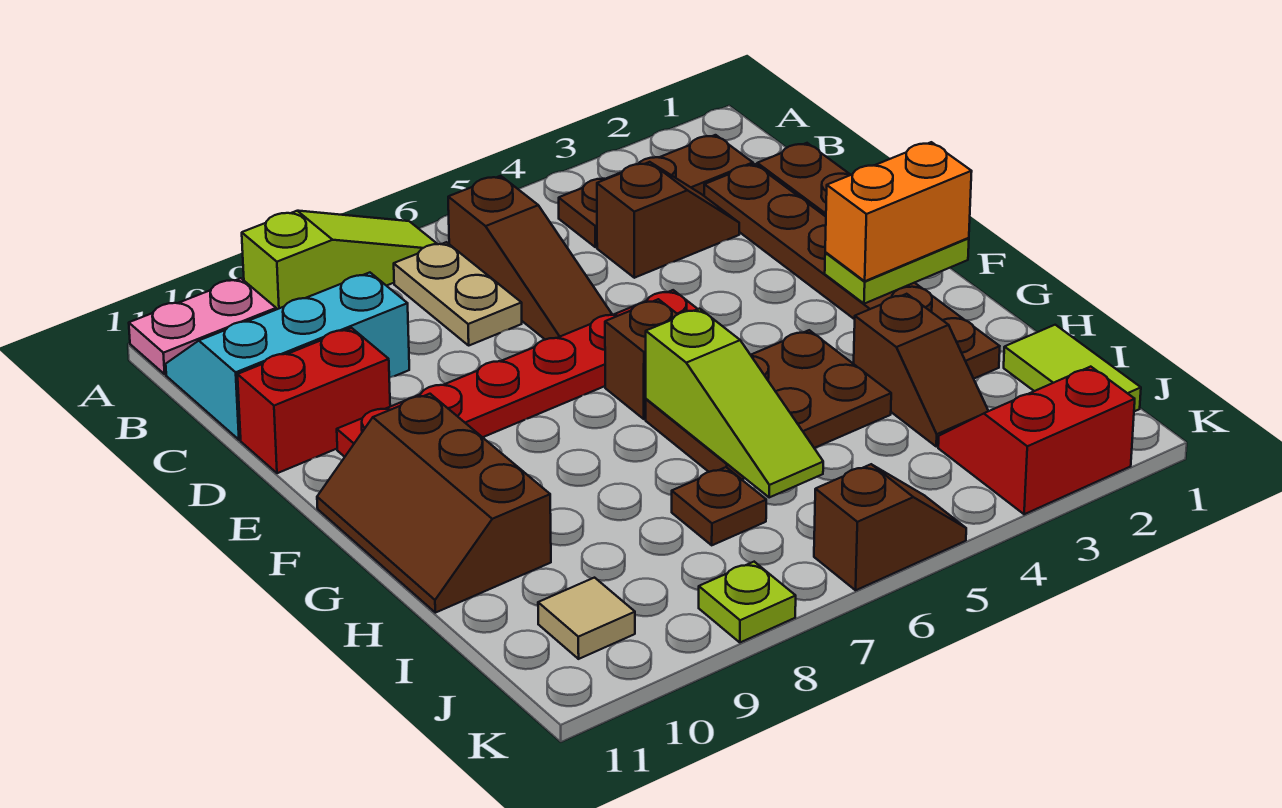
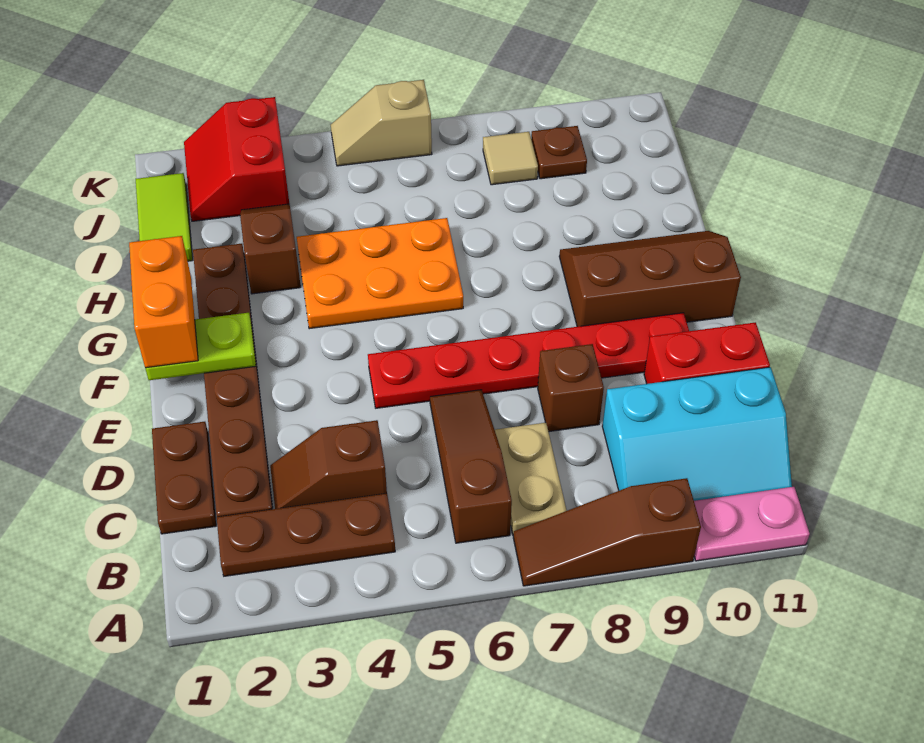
lime slope A7:A9 level 1 top 9 -> brown slope A7:A9 level 1 top 9
orange brick F1:F2 level 3 -> orange brick F1:G1 level 3
brown brick F6 level 1 -> brown brick D8 level 1
brown slope F10:H11 level 1 top 10 -> brown slope F9:G11 level 1 top F
brown plate G4:H6 level 1 -> orange plate G4:H6 level 1
lime slope G6:I6 level 2 top G -> none
brown plate I7 level 1 -> brown plate J9 level 1
red slope J2:K3 level 1 top K -> red slope J2:K3 level 1 top 3
tan tile J10 level 1 -> tan tile J8 level 1
brown slope K5:K6 level 1 top 6 -> tan slope K5:K6 level 1 top 6
lime plate K8 level 1 -> none

